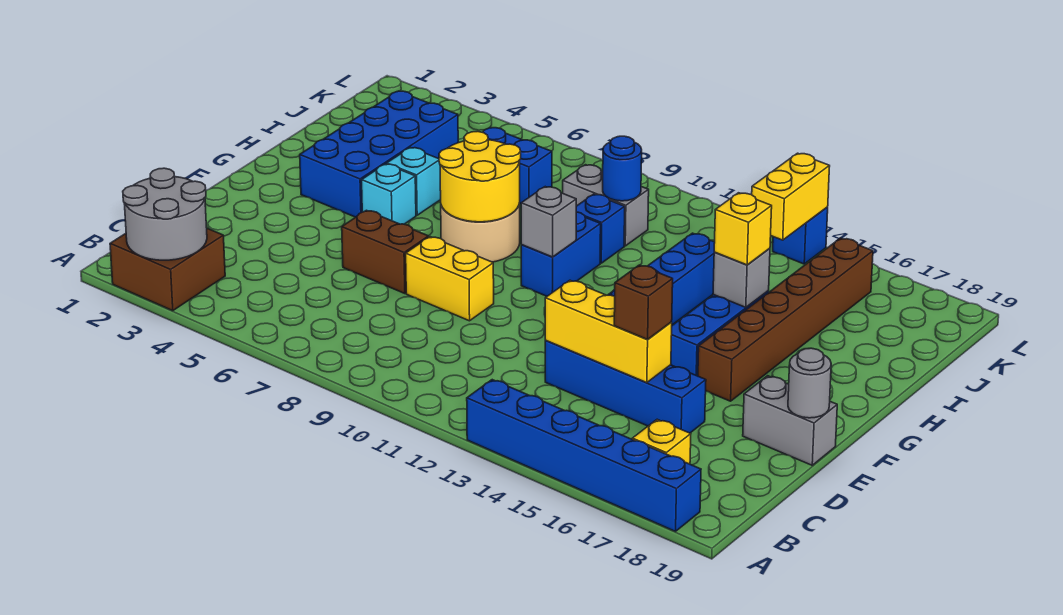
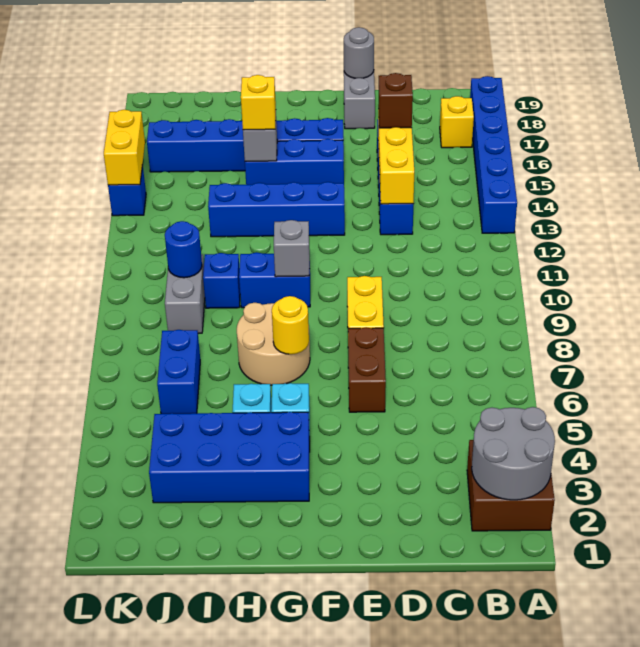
brown brick F16:K16 level 1 -> blue brick F16:K16 level 1
yellow round brick G7:H8 level 2 -> yellow round brick G7 level 2
yellow brick K14:L14 level 2 -> yellow brick L14:L15 level 2

